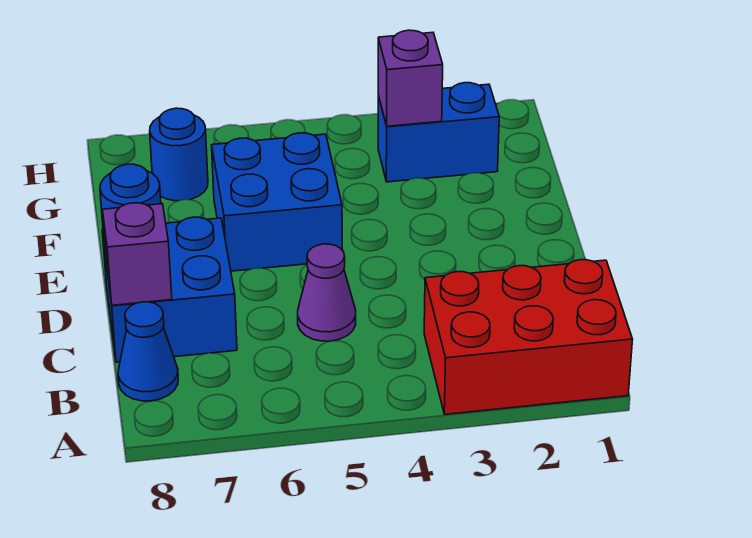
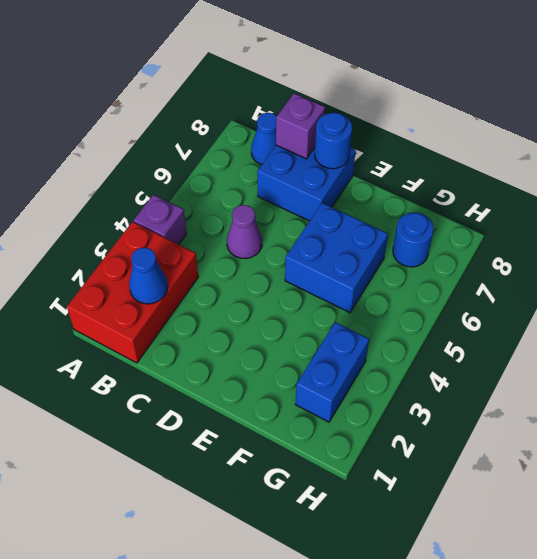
none -> blue cone B2 level 2
purple brick G3 level 2 -> purple brick A4 level 1

